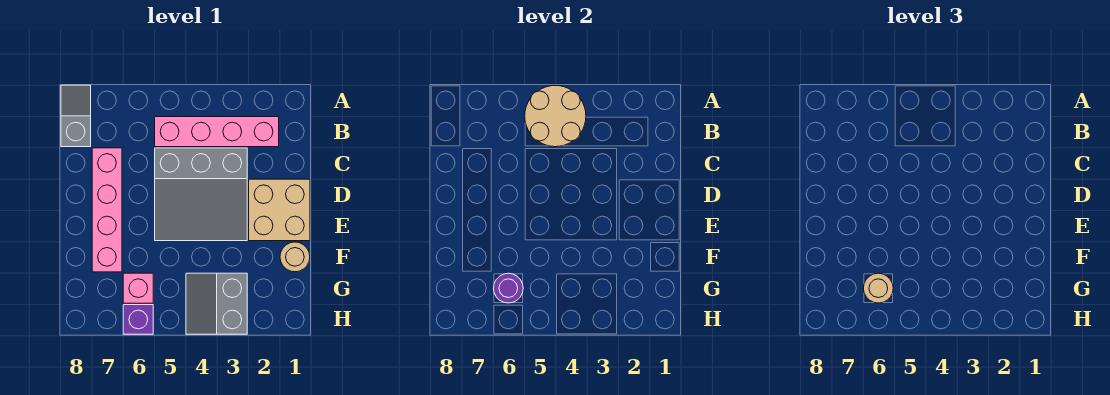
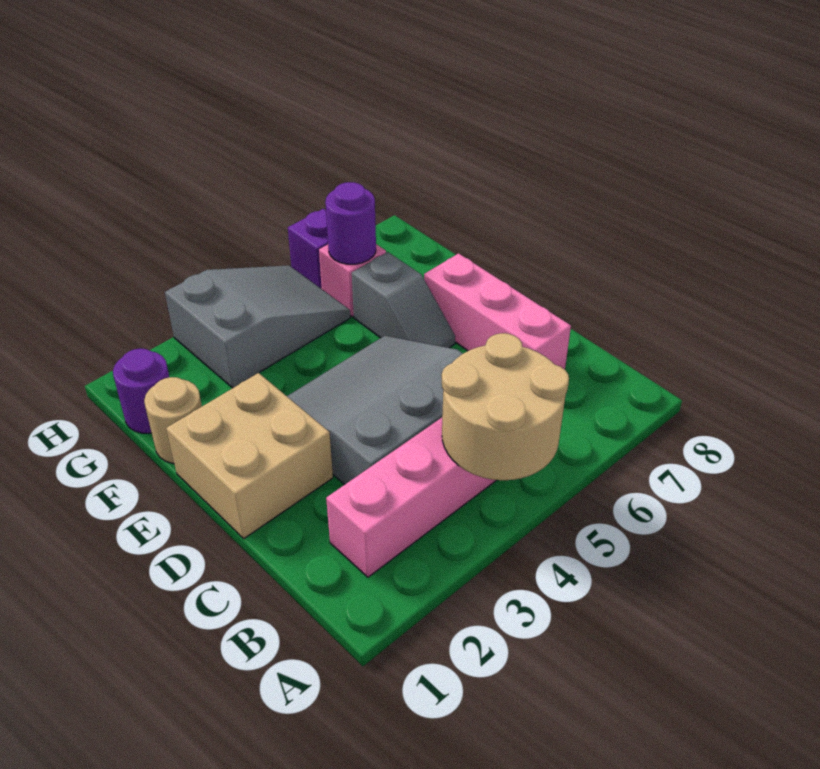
grey slope A8:B8 level 1 top B -> grey slope E6:F6 level 1 top F
pink brick C7:F7 level 1 -> pink brick C7:E7 level 1
none -> purple round brick G1 level 1
grey slope G3:H4 level 1 top 3 -> grey slope G3:H5 level 1 top 3
tan round brick G6 level 3 -> none

